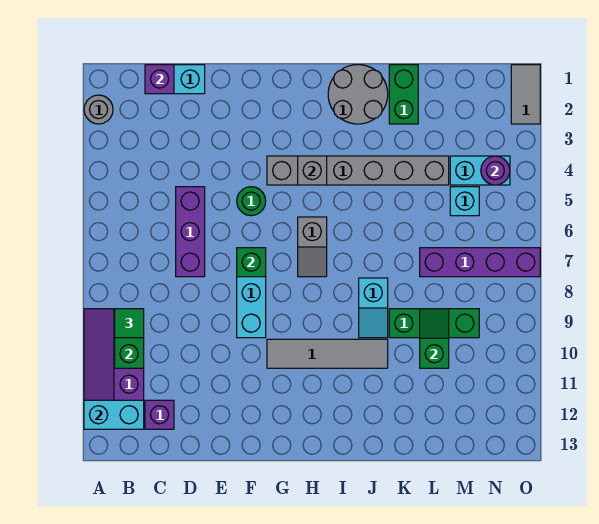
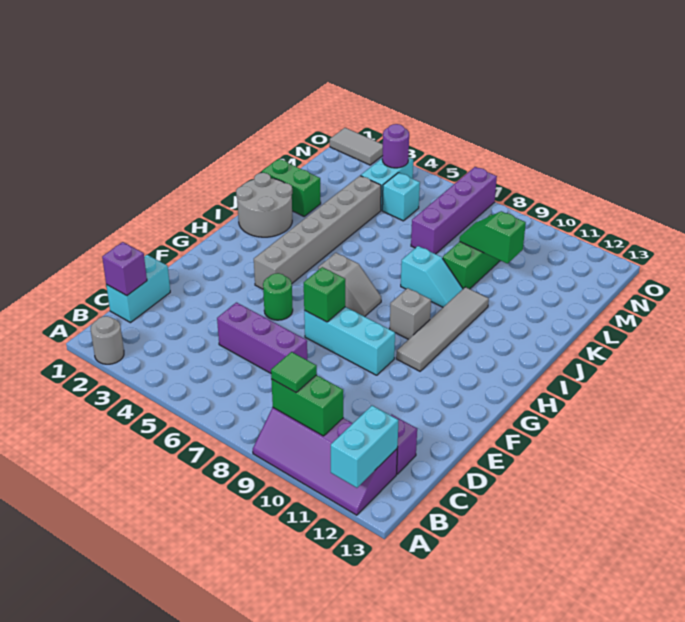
grey brick H4 level 2 -> grey brick H9 level 1

